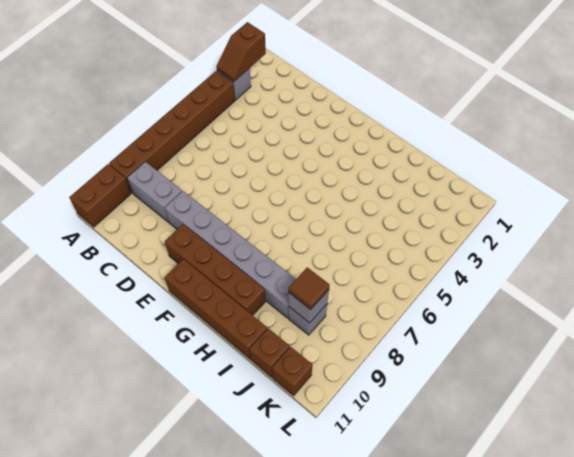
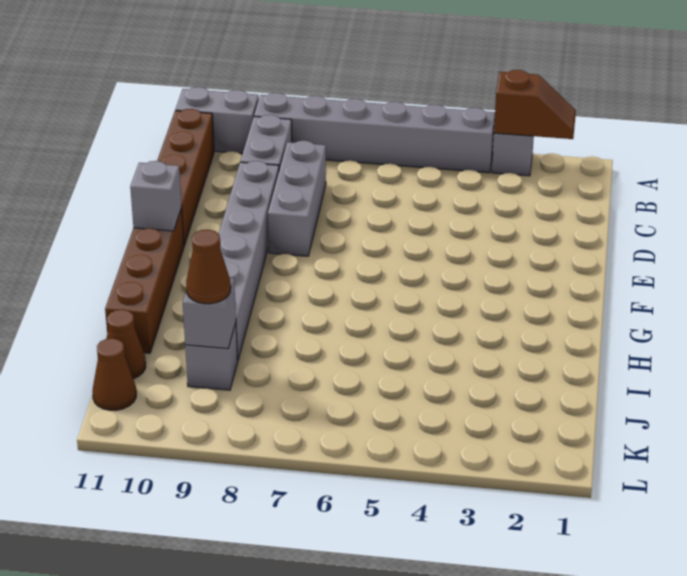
brown slope A2:A3 level 2 top 2 -> brown slope A2:A3 level 2 top 3
brown brick A4:A9 level 1 -> grey brick A4:A9 level 1
brown brick A10:A11 level 1 -> grey brick A10:A11 level 1
none -> grey brick C8:E8 level 1
brown brick E10:H10 level 1 -> brown brick B11:E11 level 1
none -> grey brick F11 level 2
brown tile J9 level 3 -> brown cone J9 level 3
brown brick J11 level 1 -> brown cone J11 level 1
brown brick K11 level 1 -> brown cone K11 level 1

